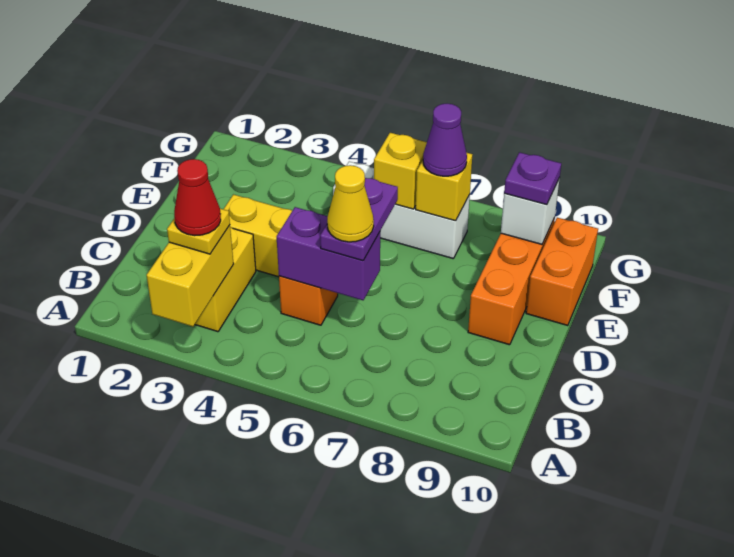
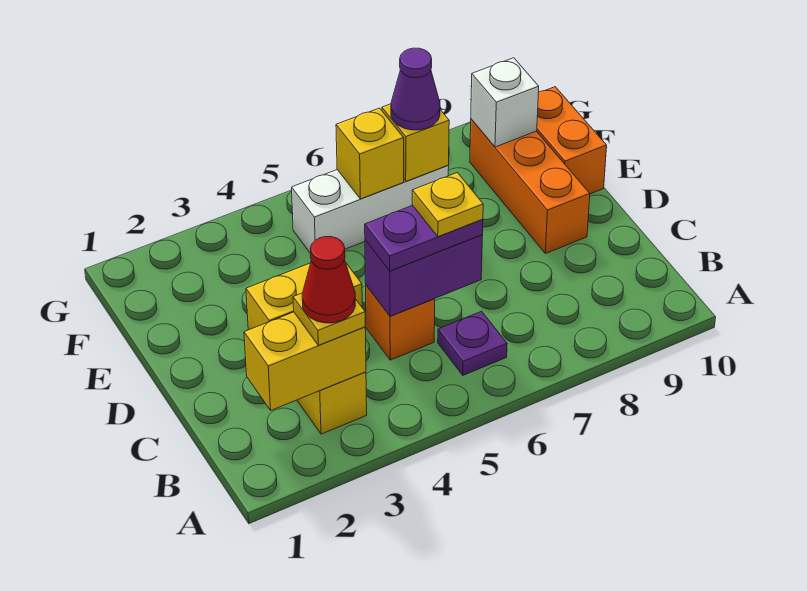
yellow brick A3:B3 level 2 -> yellow brick B2:B3 level 2
purple plate C6:D6 level 3 -> purple plate C5:C6 level 3
yellow cone C6 level 4 -> yellow plate C6 level 4
purple plate F9 level 3 -> purple plate B6 level 1

